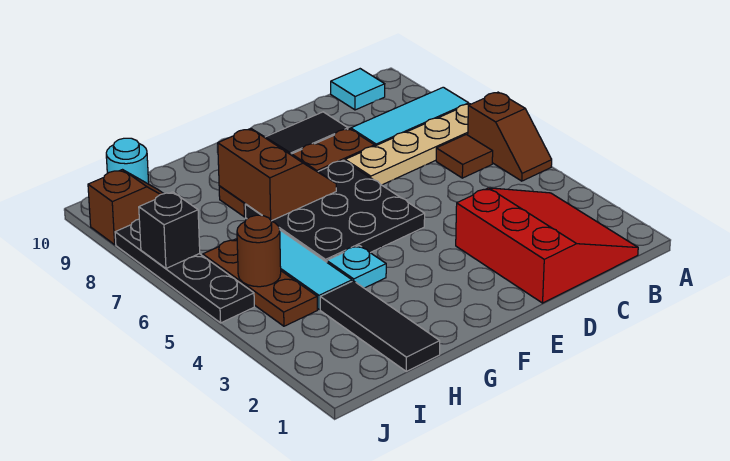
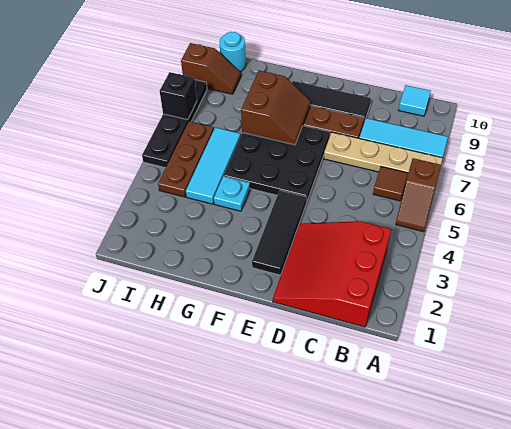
red slope B1:D3 level 1 top D -> red slope B1:D3 level 1 top B
black tile H1:H3 level 1 -> black tile E2:E4 level 1
brown round brick I5 level 2 -> none

